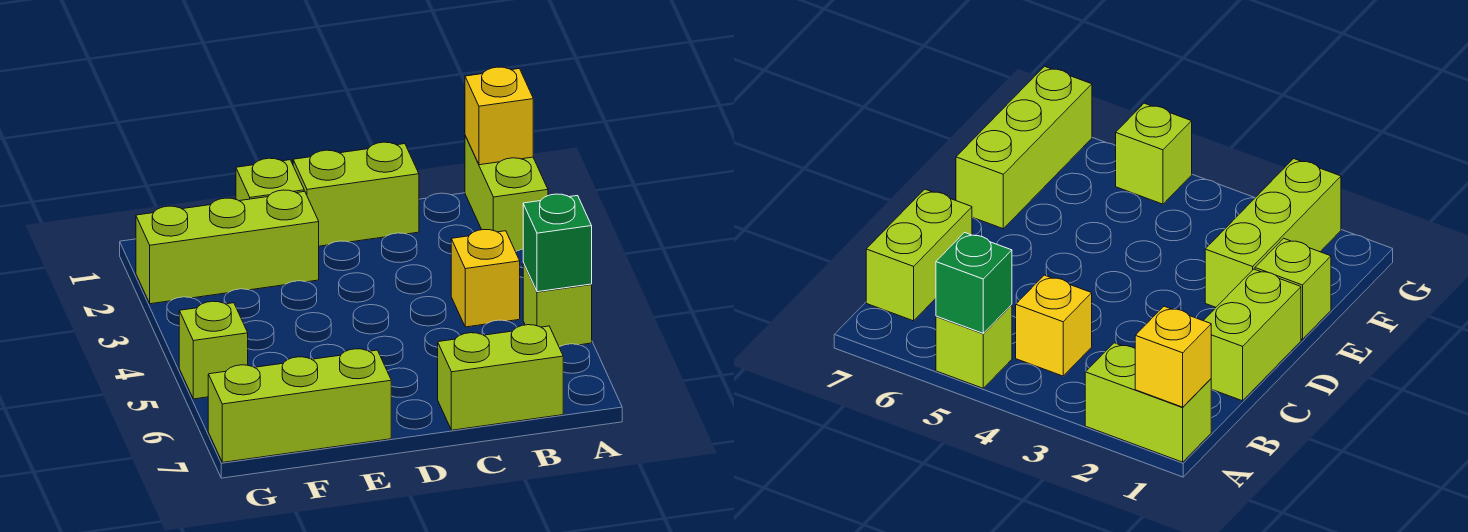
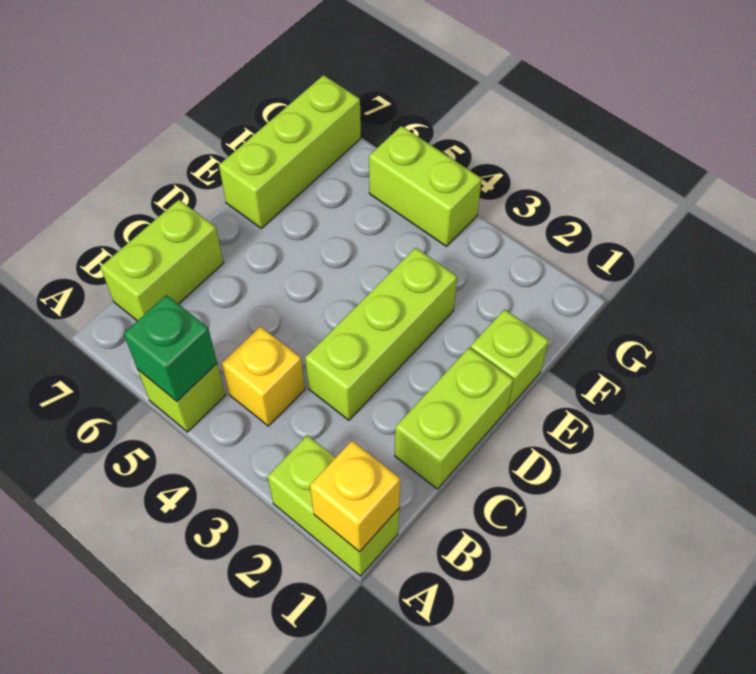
lime brick E2:G2 level 1 -> lime brick C3:E3 level 1
lime brick G5 level 1 -> lime brick G4:G5 level 1

